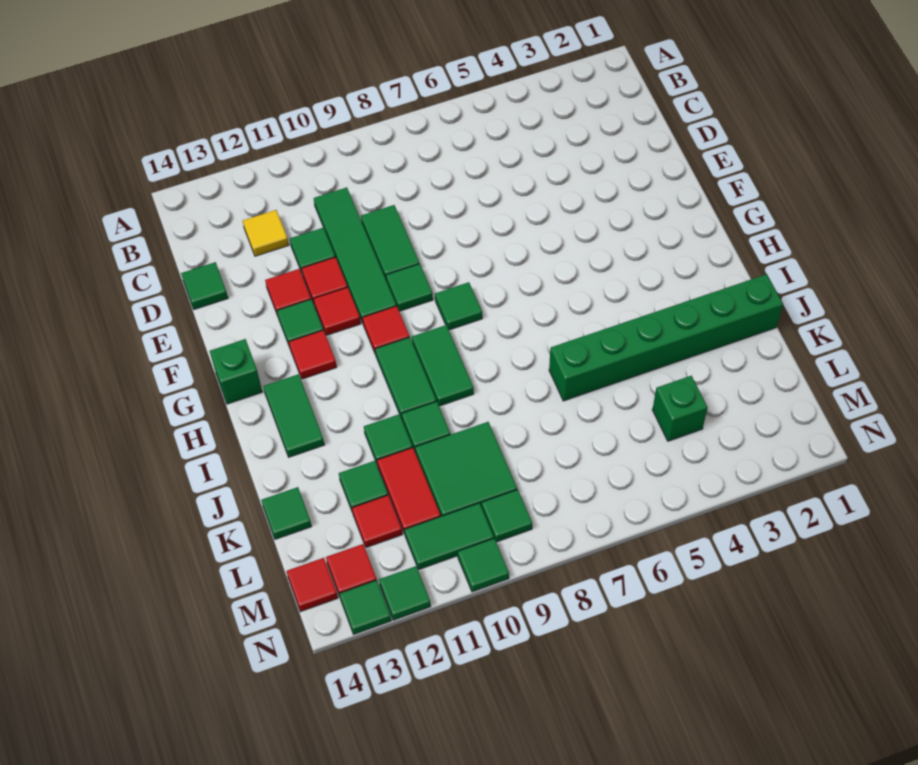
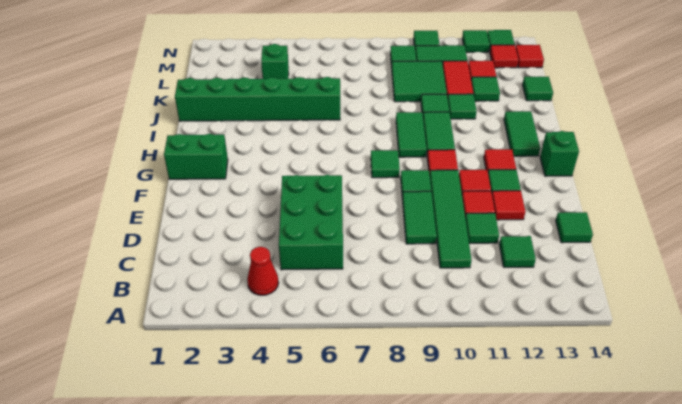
none -> red cone B4 level 1
none -> green brick C5:E6 level 1
yellow tile C12 level 1 -> green tile C12 level 1
none -> green brick G1:G2 level 1

